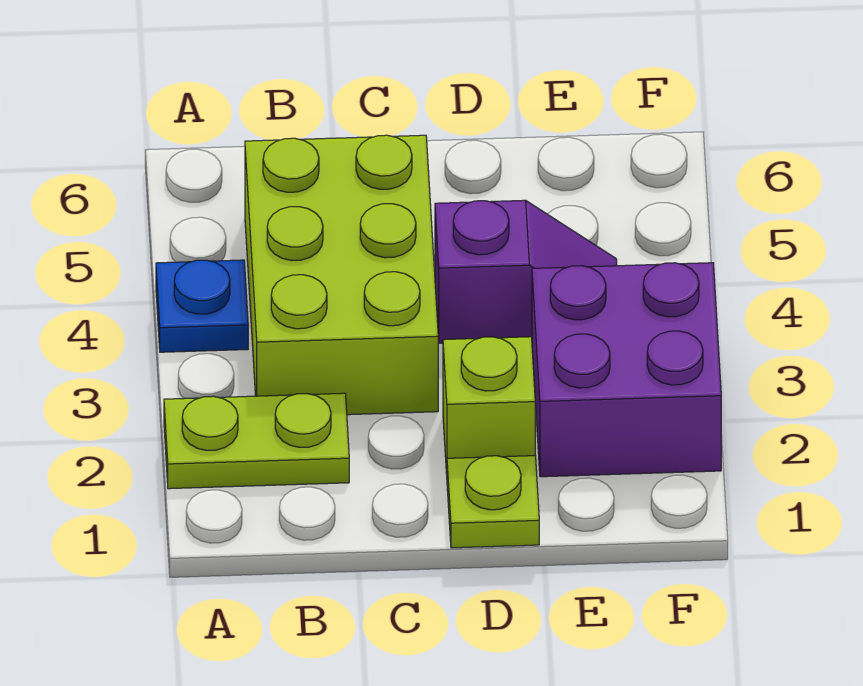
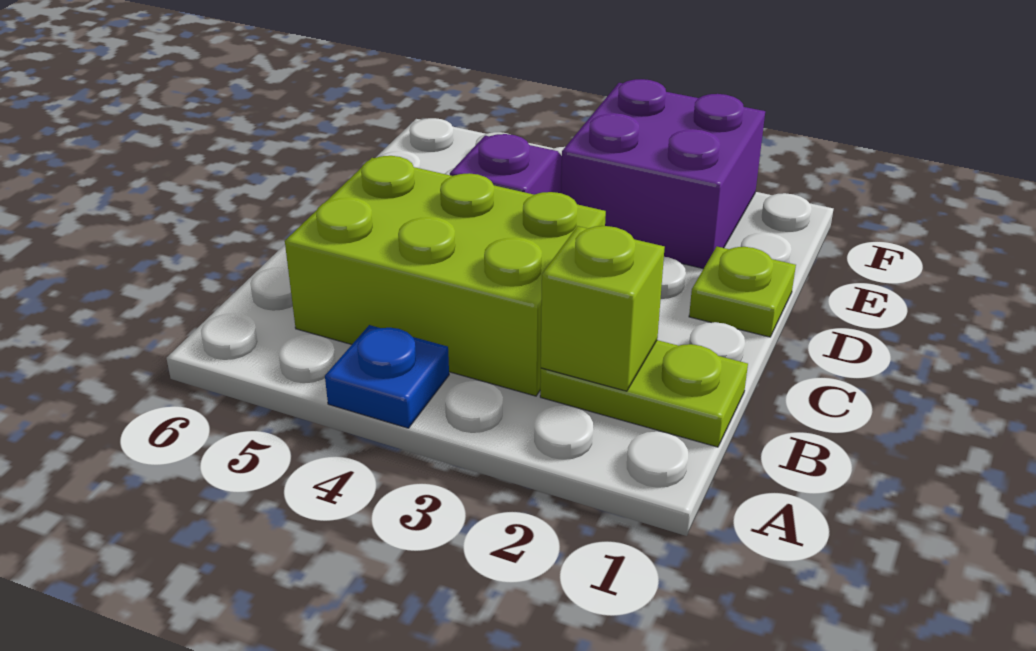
lime plate A2:B2 level 1 -> lime plate B1:B2 level 1
lime brick D2 level 1 -> lime brick B2 level 2

